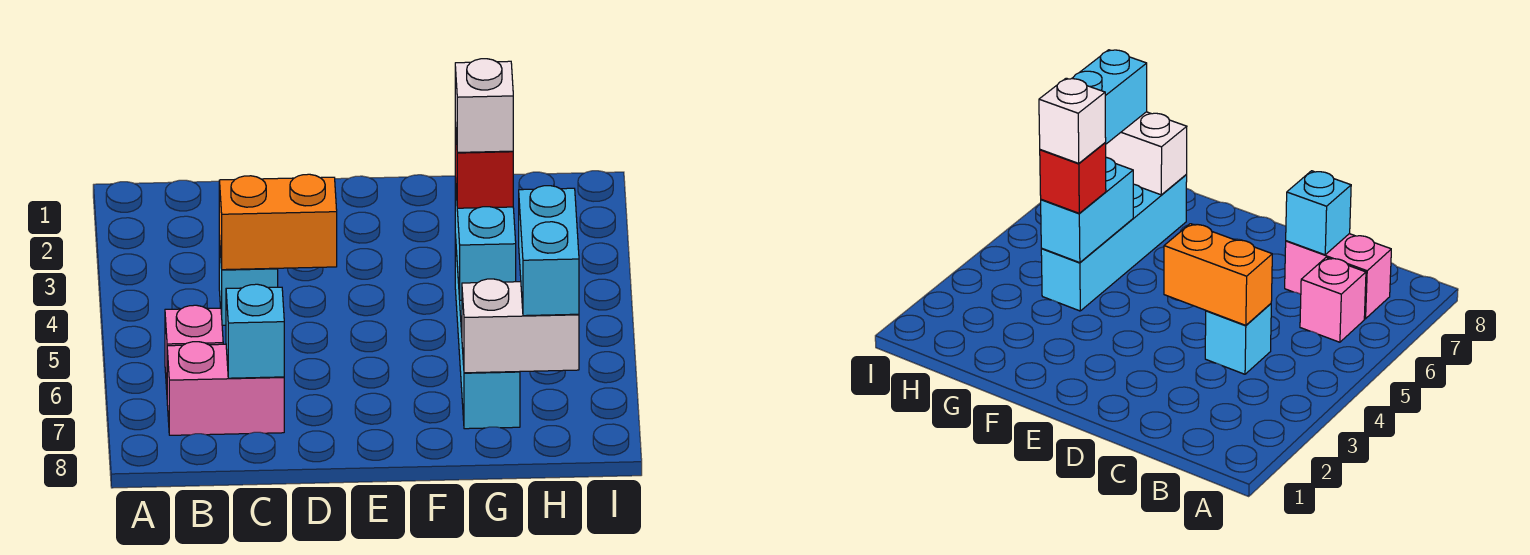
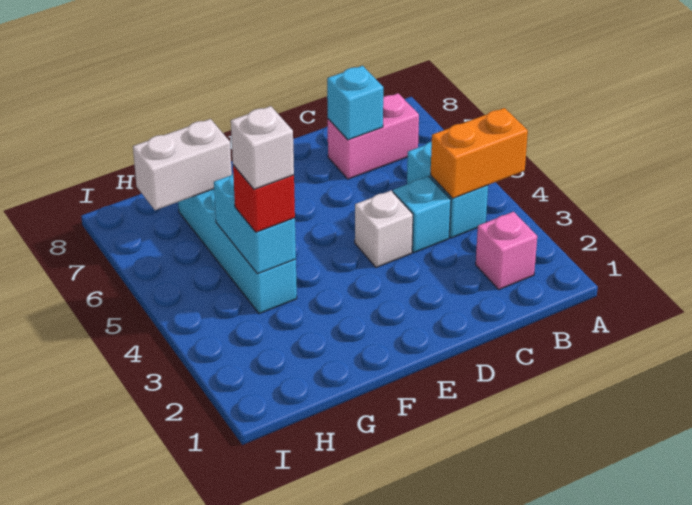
pink brick B6 level 1 -> pink brick B2 level 1
orange brick C4:D4 level 2 -> orange brick A4:B4 level 2
none -> white brick D4 level 1
cyan brick H6:H7 level 3 -> cyan brick B4:B5 level 1

